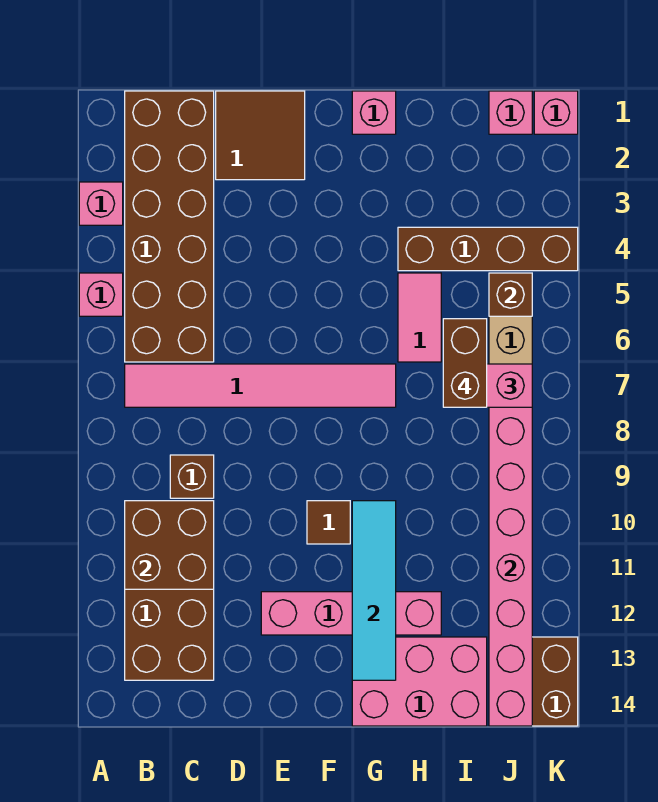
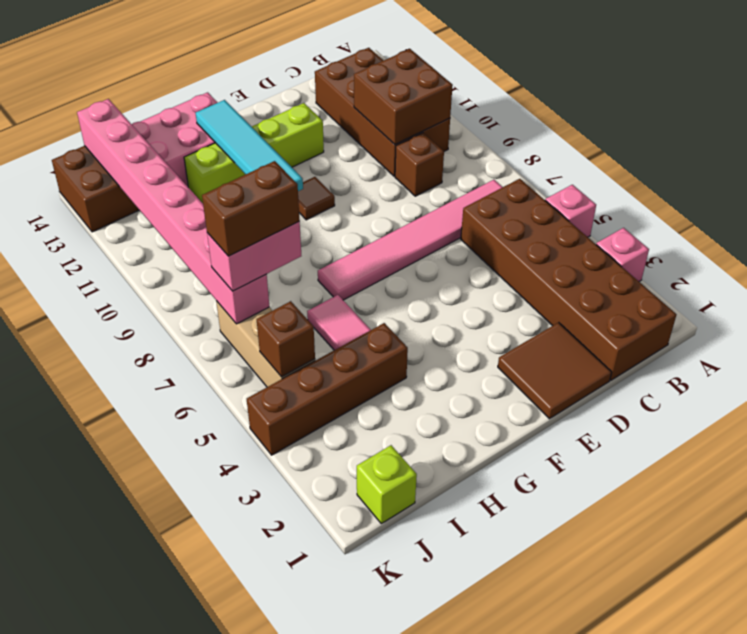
pink brick E12:H12 level 1 -> lime brick E12:H12 level 1
pink brick G1 level 1 -> none
brown brick I6:I7 level 4 -> brown brick I7:J7 level 4
pink brick J1 level 1 -> lime brick J1 level 1
pink brick K1 level 1 -> none

